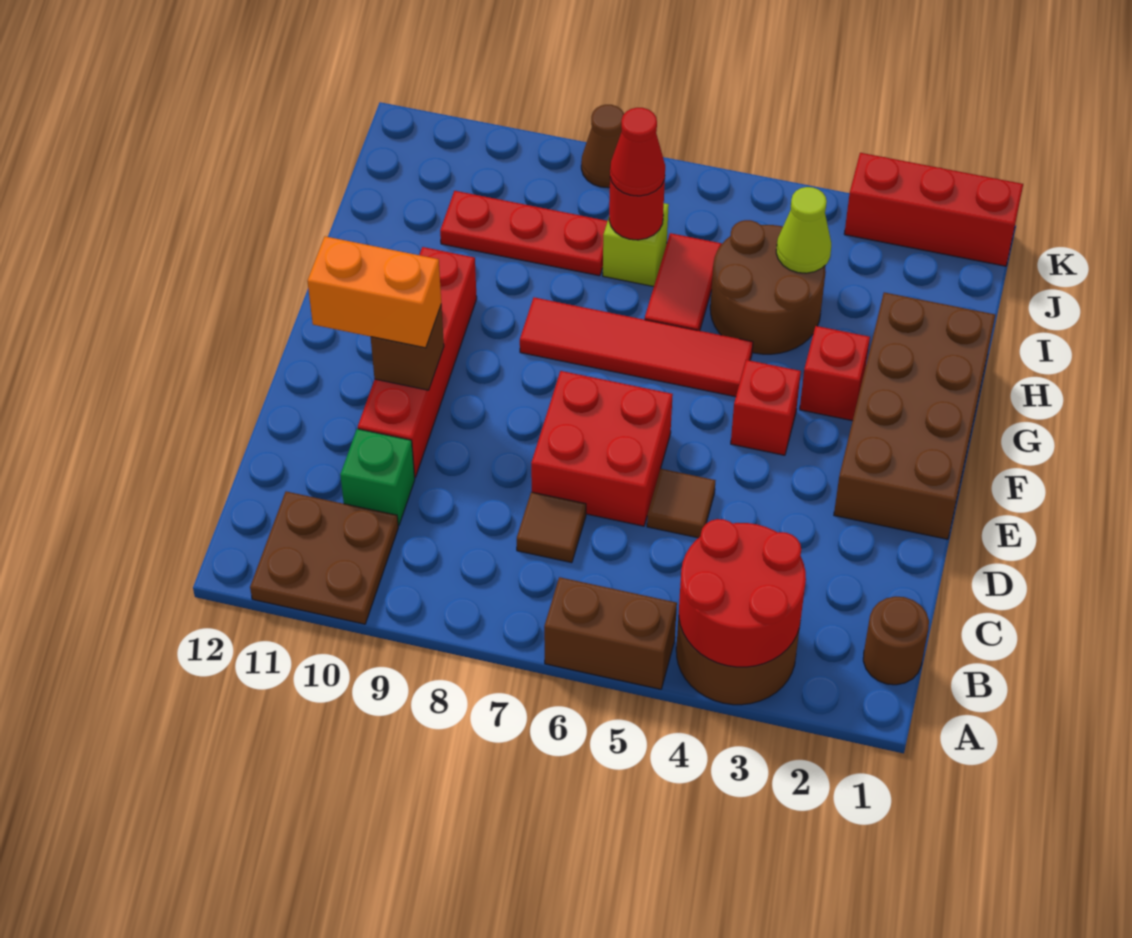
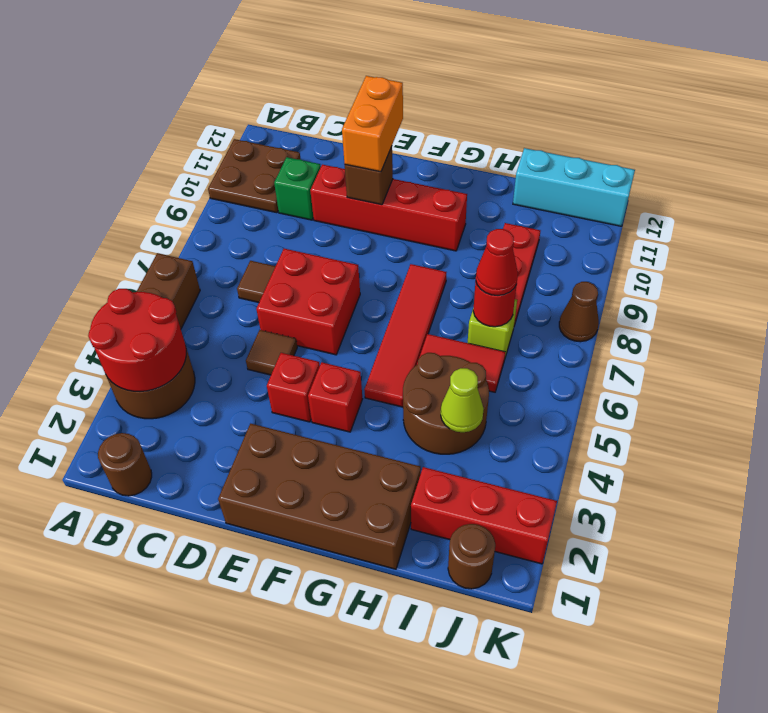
red brick G3 level 1 -> red brick E4 level 1
none -> cyan brick I12:K12 level 1
none -> brown round brick J1 level 1
red brick K1:K3 level 1 -> red brick I2:K2 level 1

